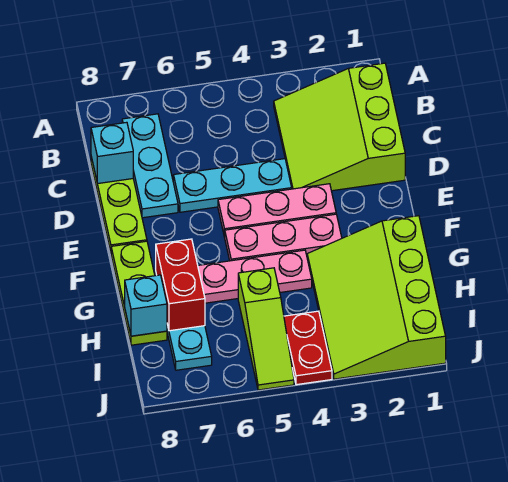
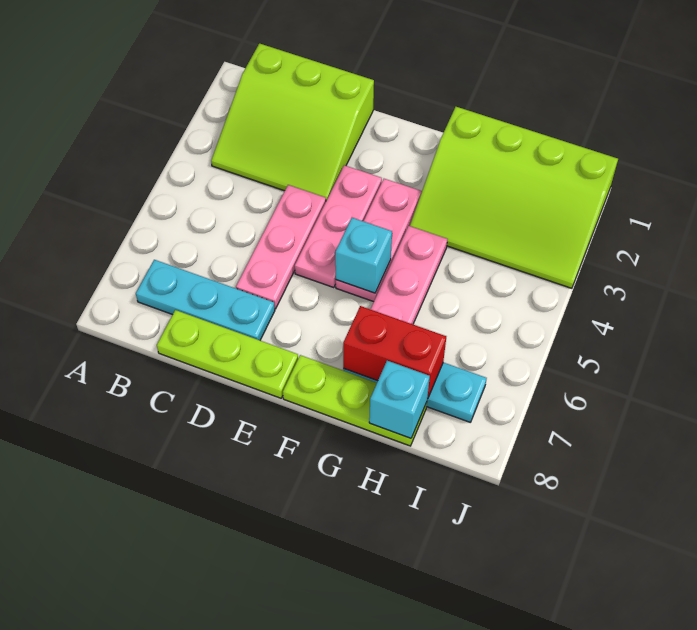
cyan brick C8 level 2 -> cyan brick F5 level 2
cyan plate D4:D6 level 1 -> pink plate D4:D6 level 1
lime slope H5:J5 level 1 top H -> none
red plate I4:J4 level 1 -> none

